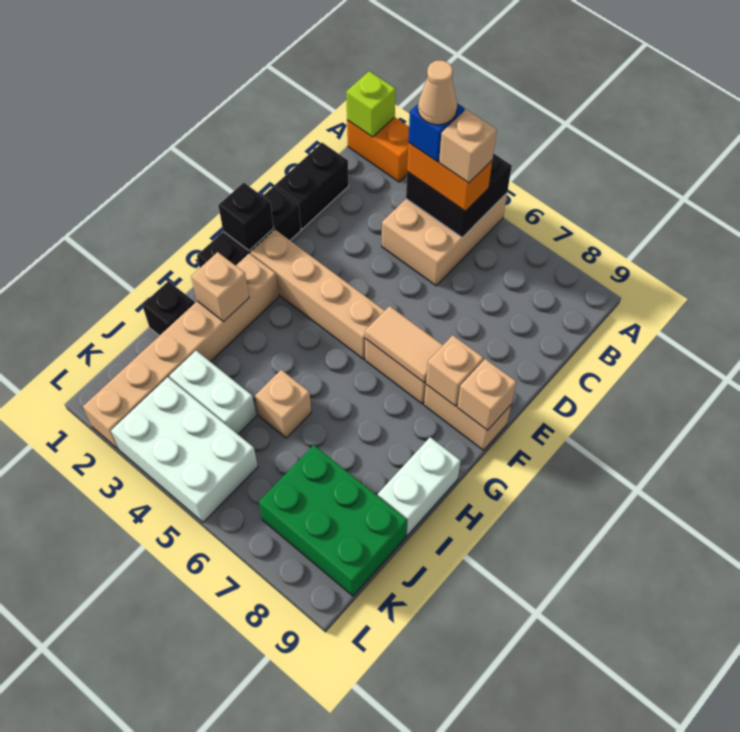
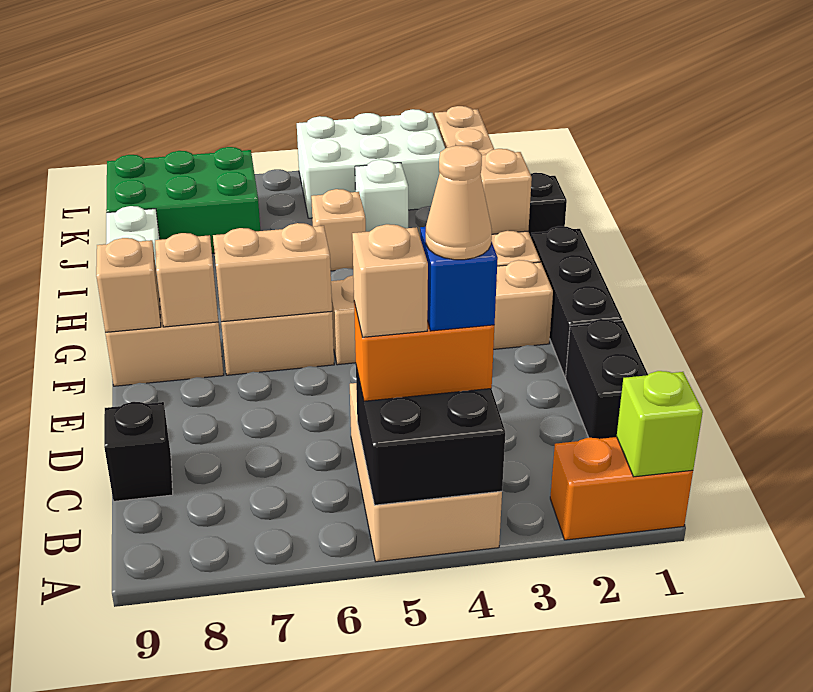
black brick F1 level 2 -> black brick C9 level 1
tan tile F6:F7 level 2 -> tan brick F6:F7 level 2
white brick J3:J4 level 1 -> white brick J4 level 1

